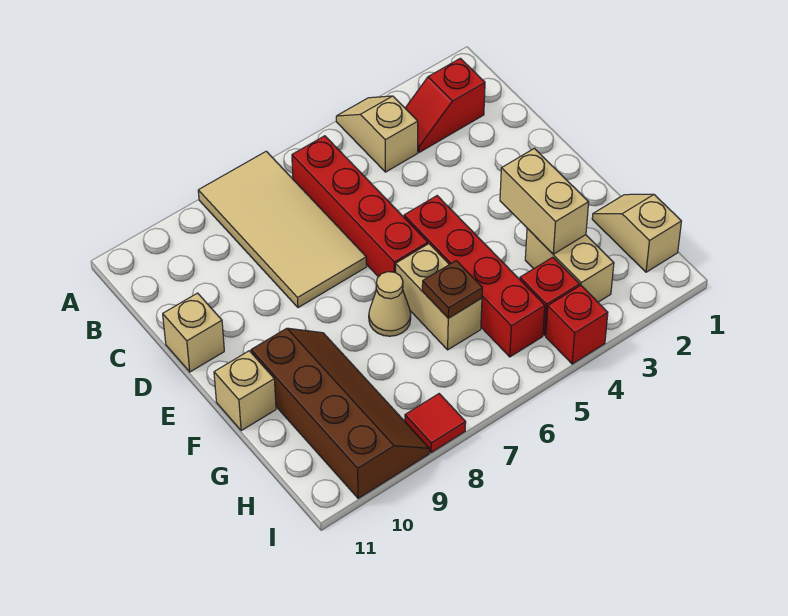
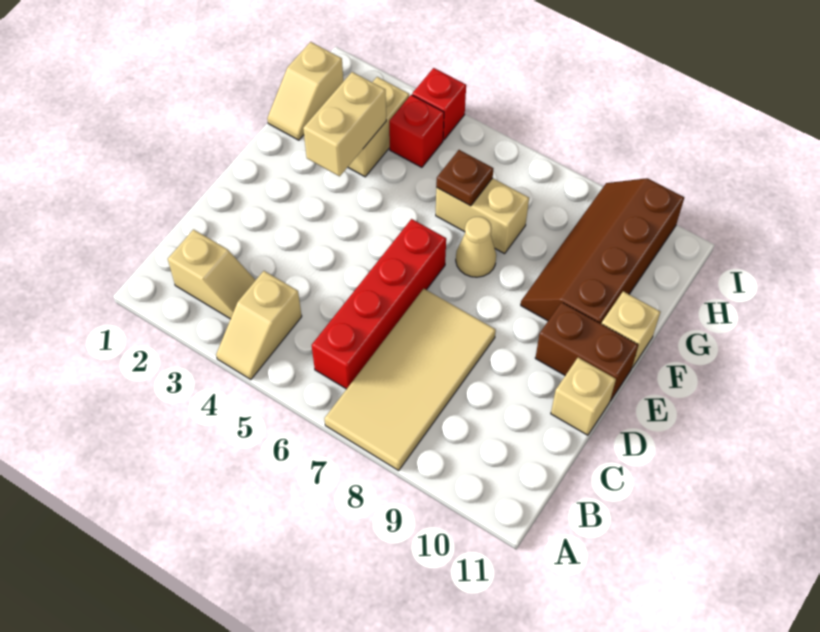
red slope B2:B3 level 1 top 2 -> tan slope B2:B3 level 1 top 2
red brick E5:H5 level 1 -> none
none -> brown brick E10:E11 level 1
tan brick F6:G6 level 1 -> tan brick G6:G7 level 1
red tile I8 level 1 -> none

